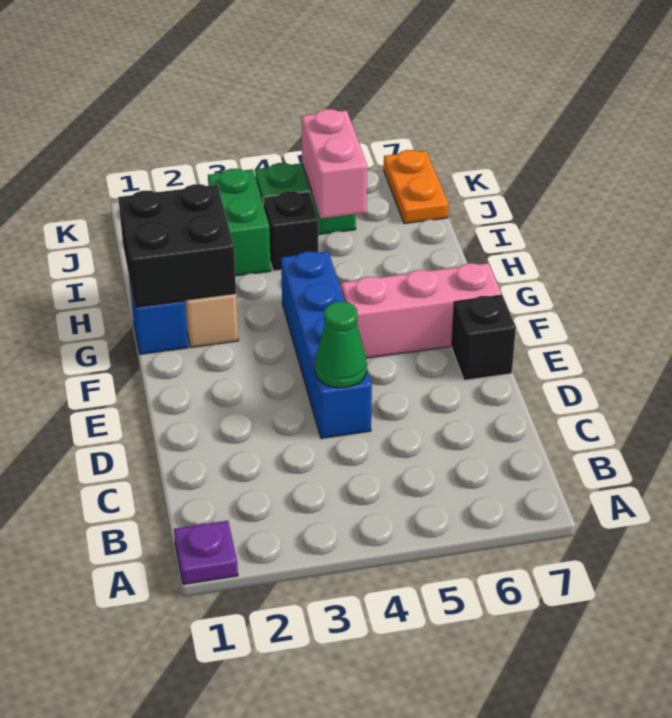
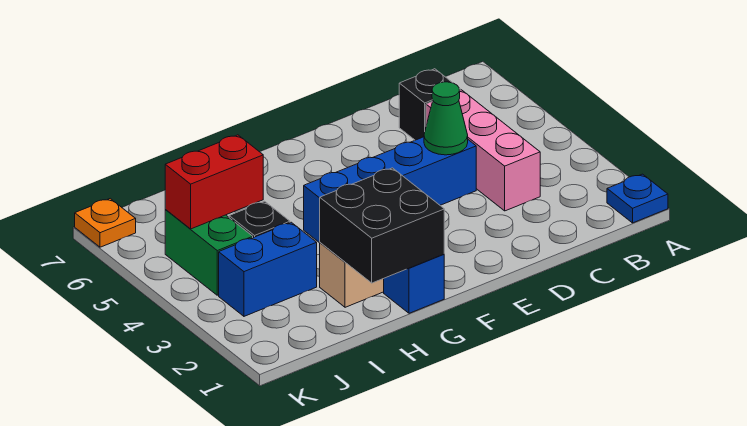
purple plate A1 level 1 -> blue plate A1 level 1
black brick E7 level 1 -> black brick C6 level 1
pink brick F5:F7 level 1 -> pink brick C3:C5 level 1
green brick I3:J3 level 1 -> blue brick I3:J3 level 1
pink brick I5:J5 level 2 -> red brick I5:J5 level 2
orange plate J7:K7 level 1 -> orange plate K7 level 1

